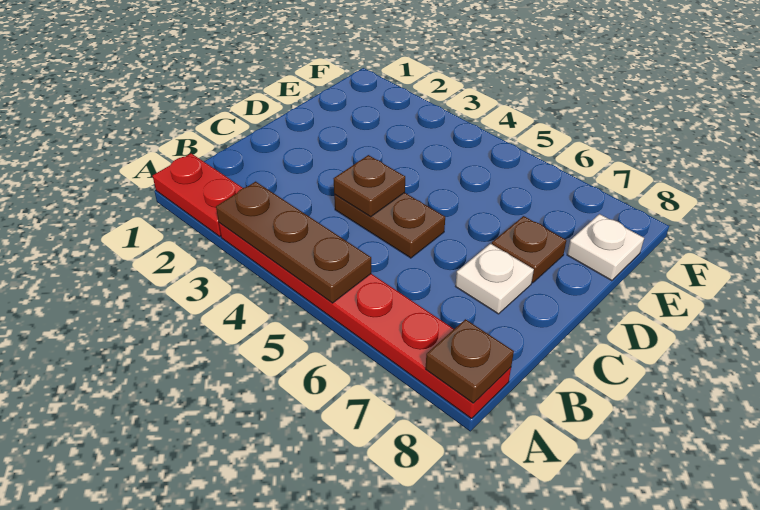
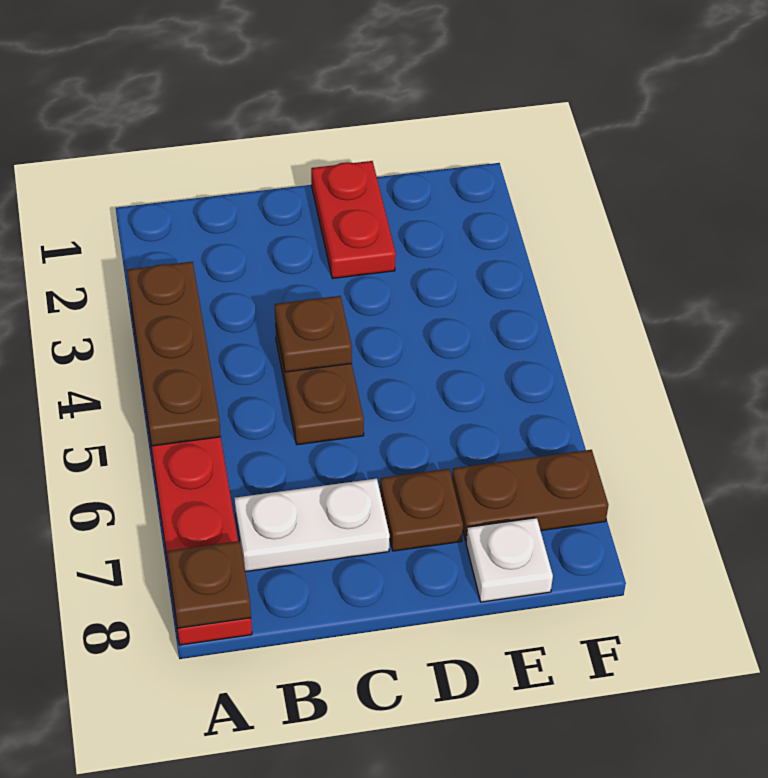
red plate A1:A2 level 1 -> red plate D1:D2 level 1
white plate C7 level 1 -> white plate B7:C7 level 1
none -> brown plate E7:F7 level 1

